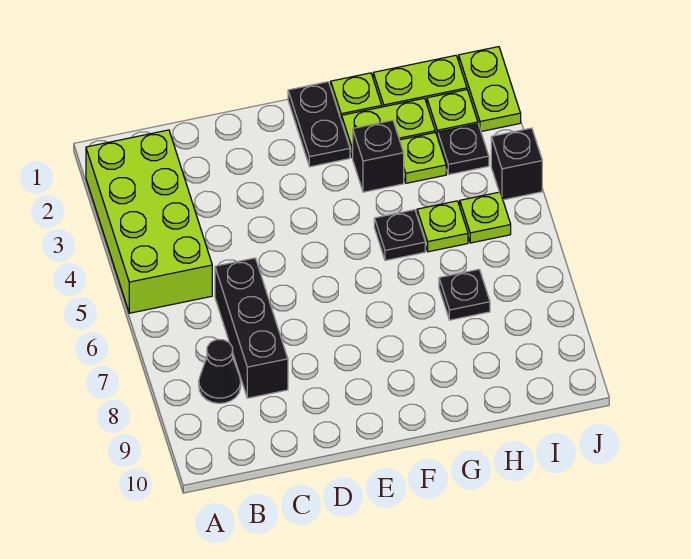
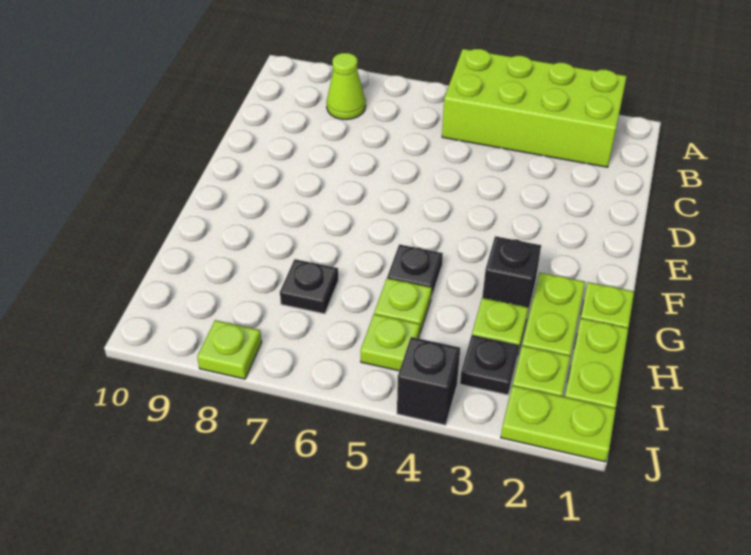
black cone B8 level 1 -> lime cone B8 level 1
black brick C6:C8 level 1 -> none
black plate F1:F2 level 1 -> none
none -> lime plate J8 level 1

